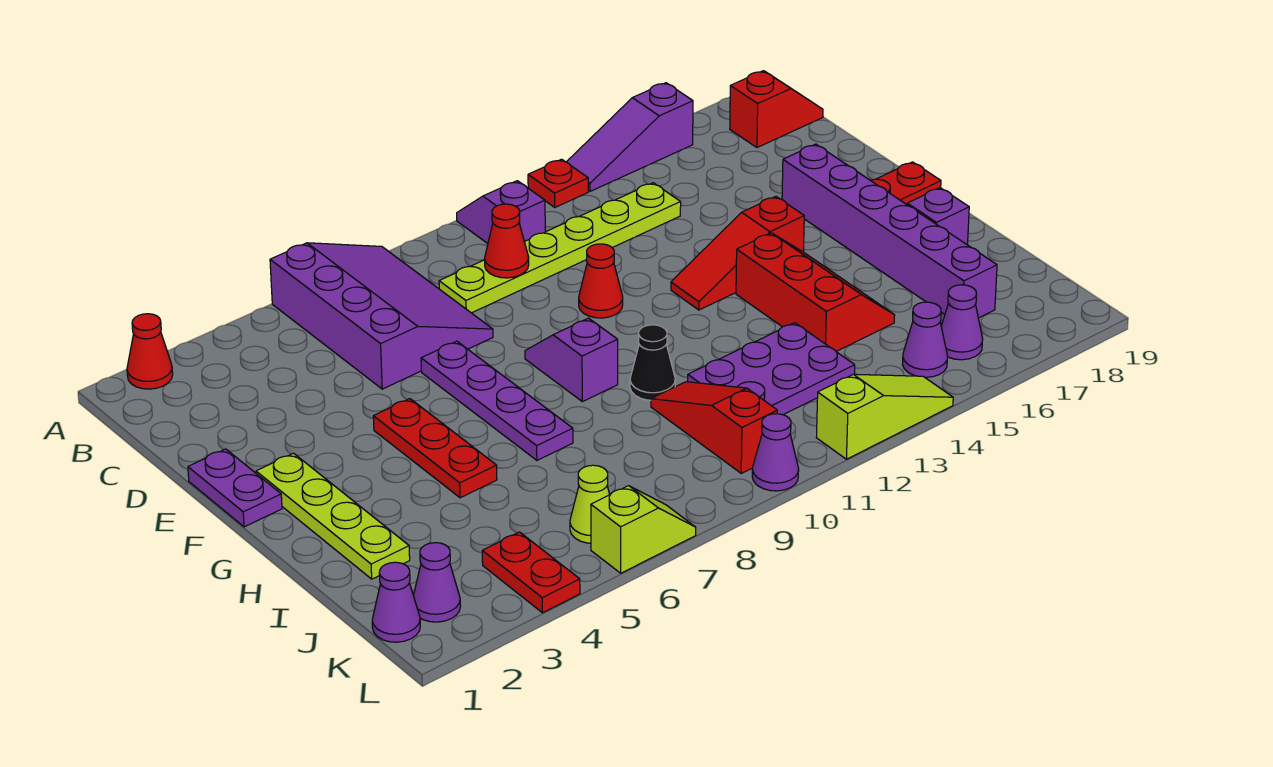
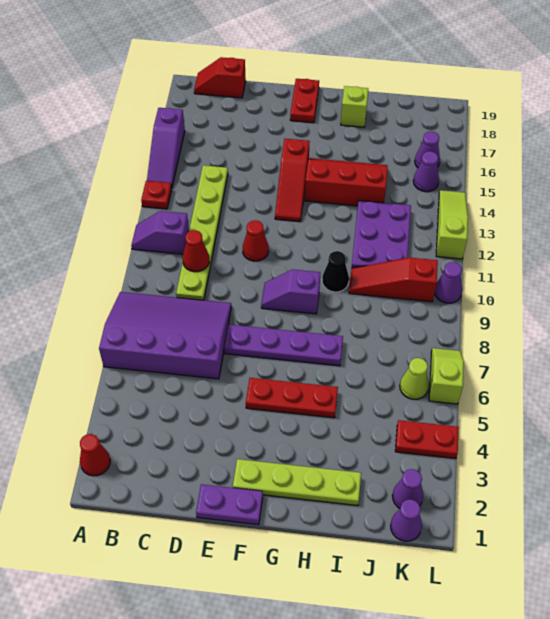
red slope B18:B19 level 1 top 18 -> red slope B19:C19 level 1 top C
purple brick E17:J17 level 1 -> none
purple brick H18 level 1 -> lime brick H18 level 1

